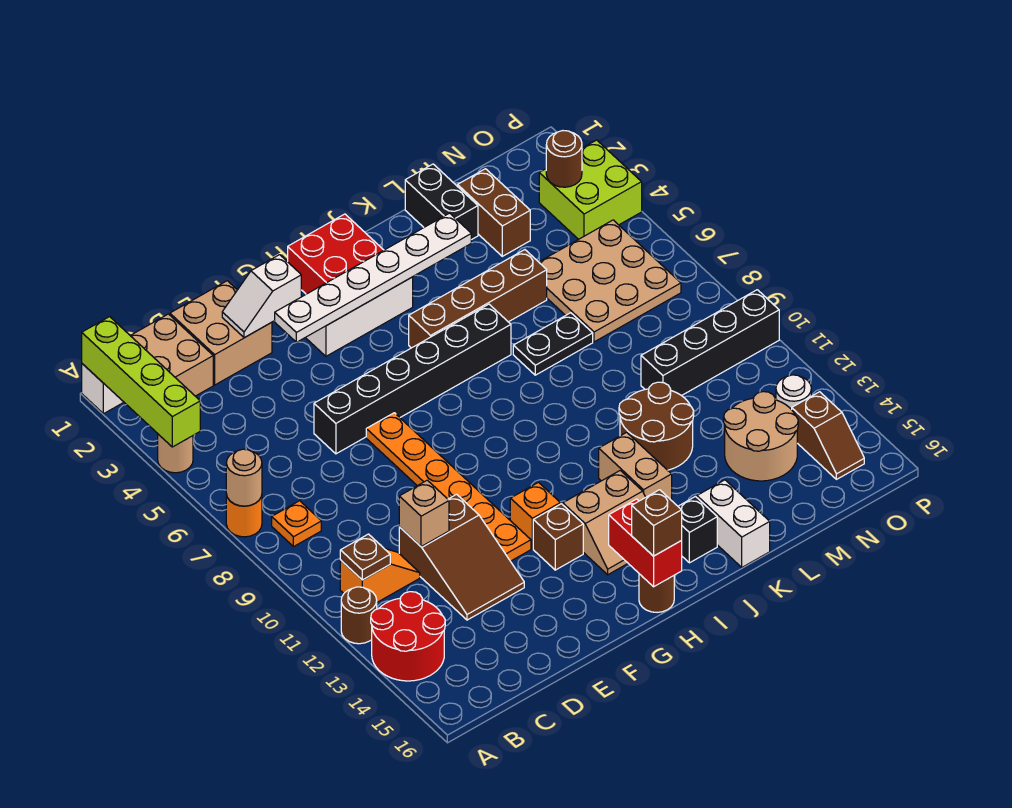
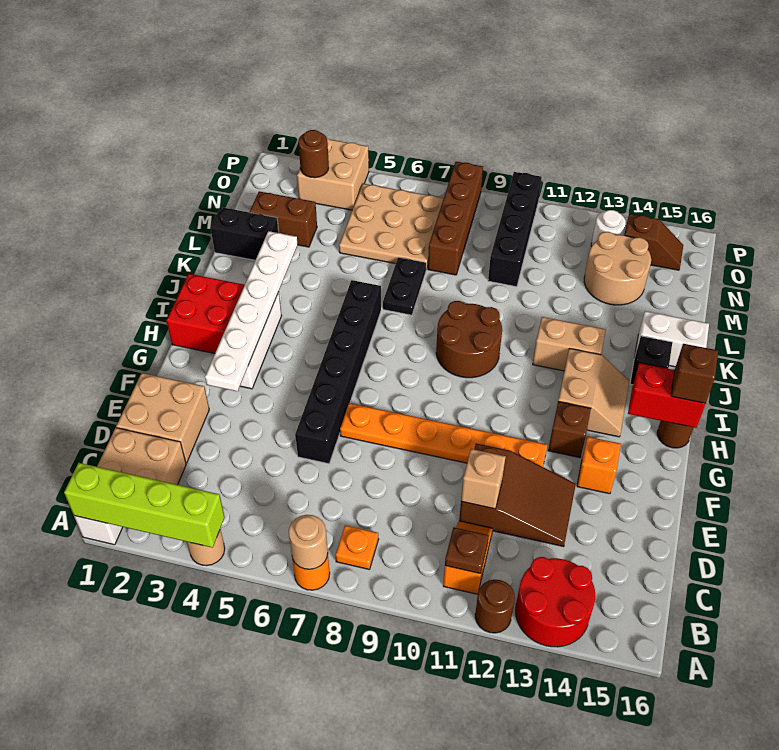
white slope E2:F2 level 2 top F -> none
orange brick G12 level 1 -> orange brick F14 level 1
brown brick I5:L5 level 1 -> brown brick M8:P8 level 1
brown round brick K11:L12 level 1 -> brown round brick I9:J10 level 1
lime brick O3:P4 level 1 -> tan brick O3:P4 level 1

